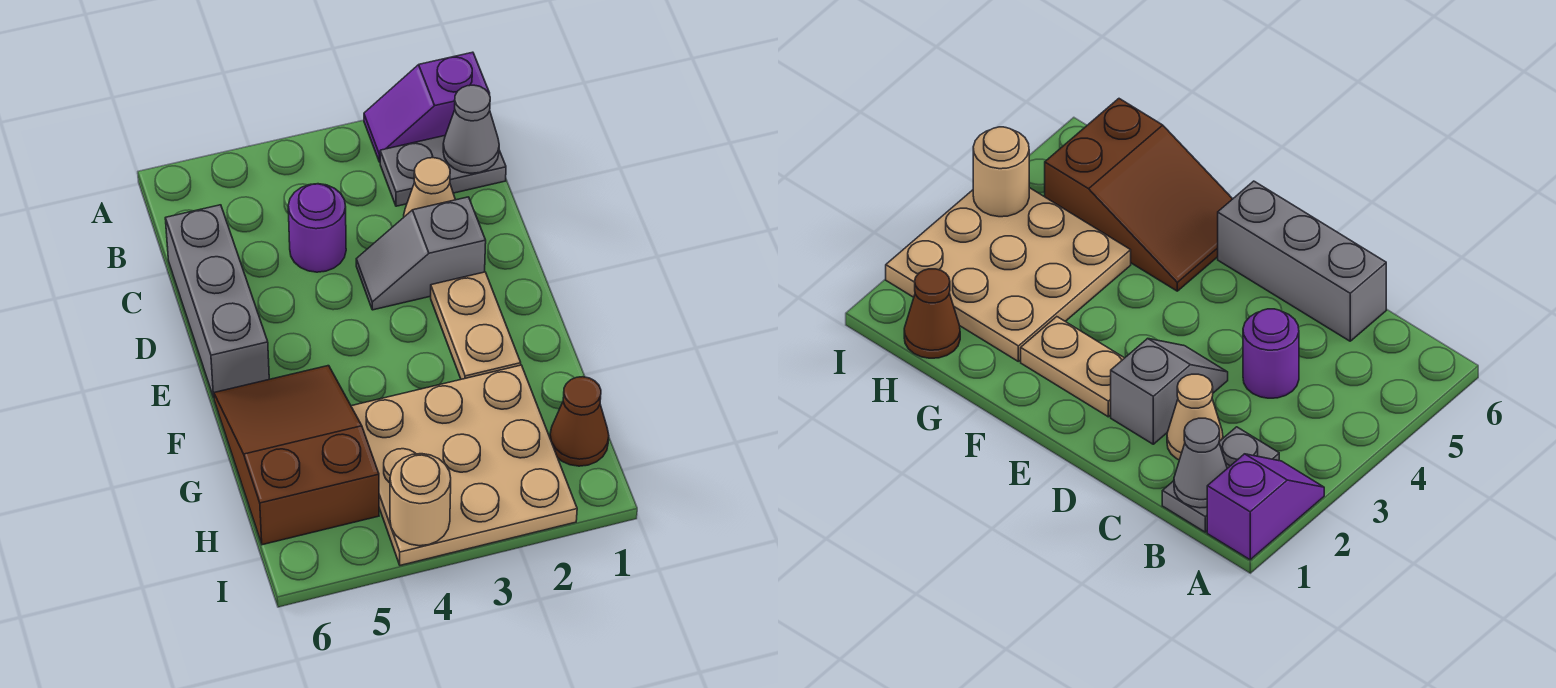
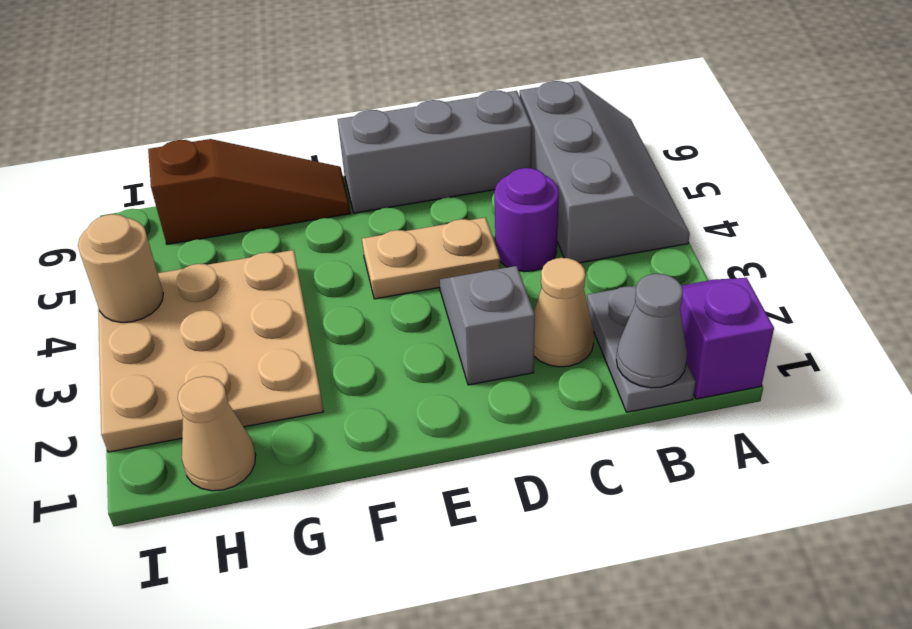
none -> grey slope A4:B6 level 1 top B
tan plate E2:F2 level 1 -> tan plate D4:E4 level 1
brown slope F5:H6 level 1 top H -> brown slope F6:H6 level 1 top H
brown cone H1 level 1 -> tan cone H1 level 1

